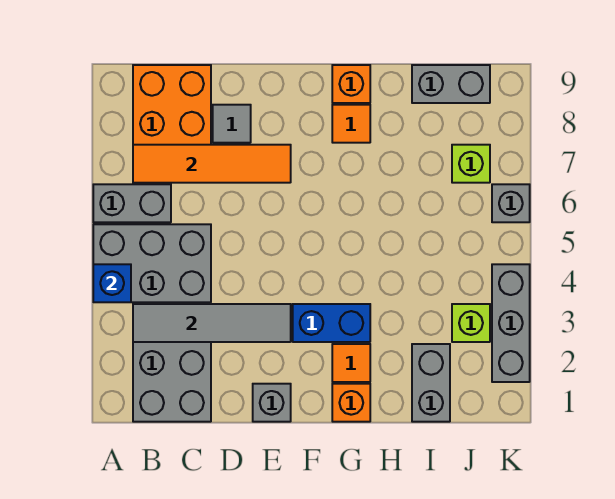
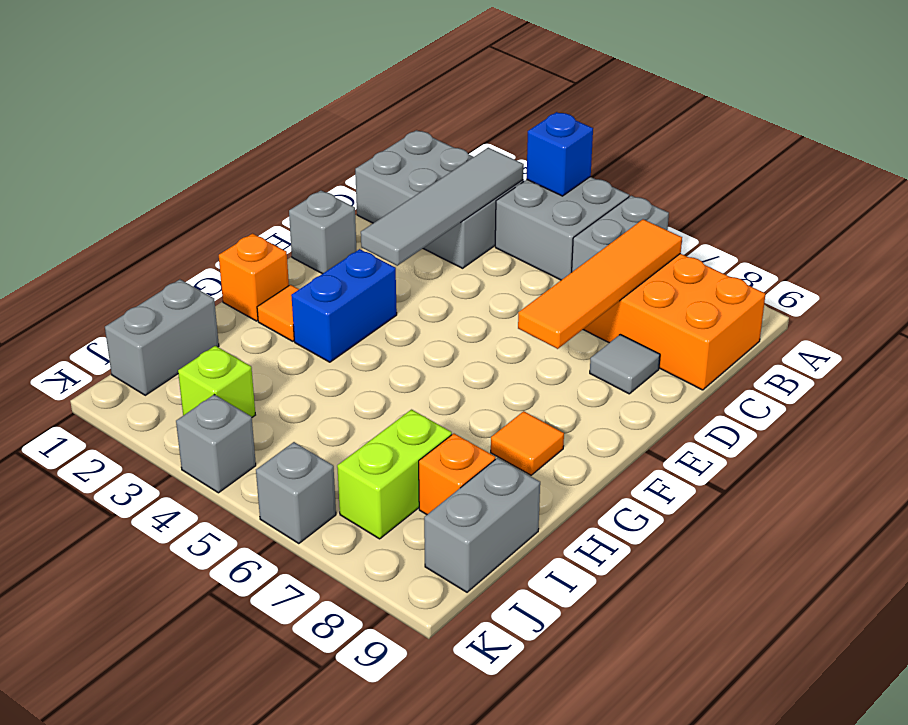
grey brick A4:C5 level 1 -> grey brick A4:B5 level 1
orange brick G9 level 1 -> orange brick I8 level 1
grey brick I1:I2 level 1 -> grey brick I1:J1 level 1
lime brick J7 level 1 -> lime brick I7:J7 level 1
grey brick K2:K4 level 1 -> grey brick K4 level 1

